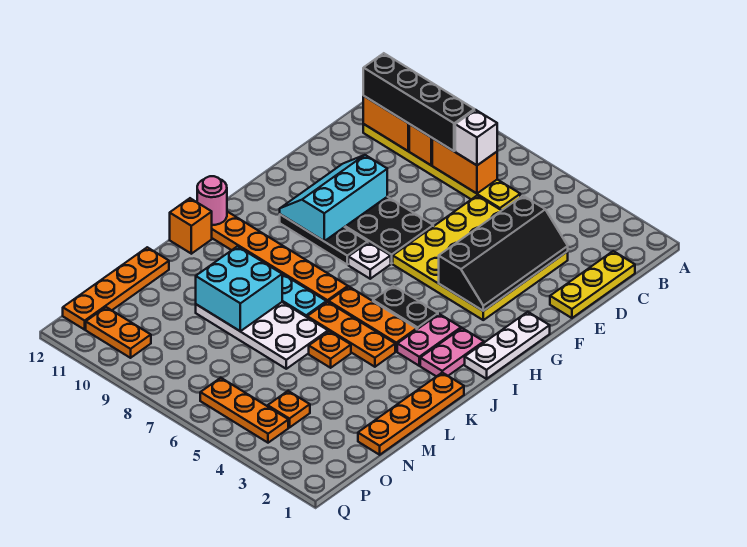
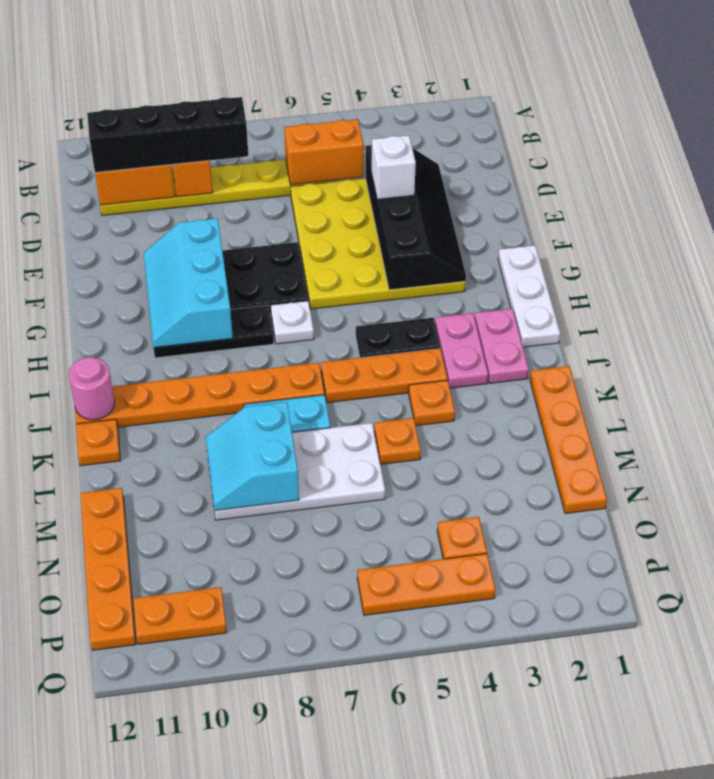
yellow plate C1:E1 level 1 -> none
orange brick C7:C8 level 2 -> orange brick C5:C6 level 2
white brick C7 level 3 -> white brick E4 level 3
orange plate K4:K6 level 1 -> orange plate K4 level 1
orange brick K12 level 1 -> orange plate K12 level 1
cyan brick L8:M9 level 2 -> cyan slope L8:M9 level 2 top 8

